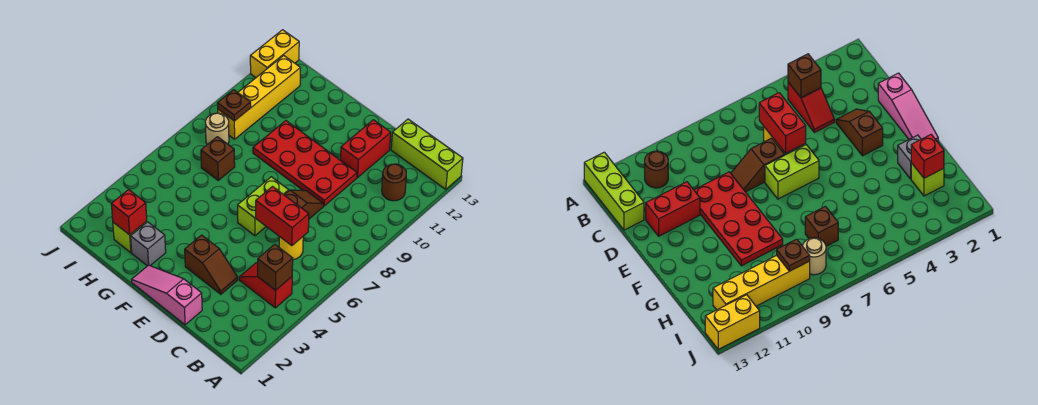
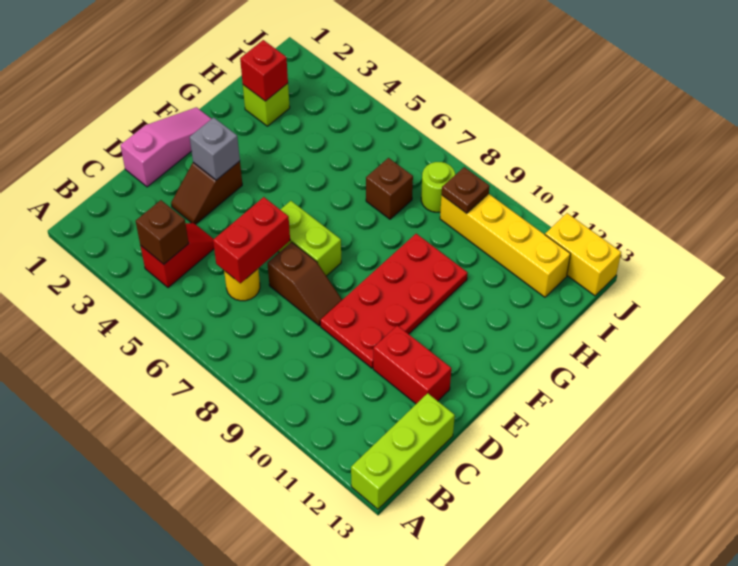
brown round brick B11 level 1 -> none
grey brick G2 level 1 -> grey brick E3 level 2
tan round brick I8 level 1 -> lime round brick I8 level 1

